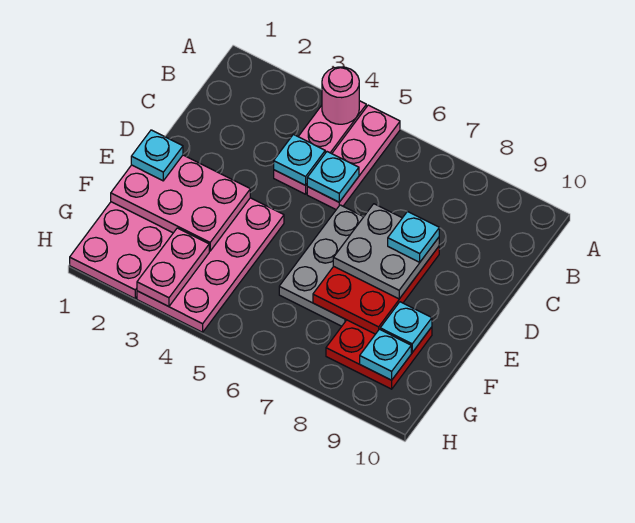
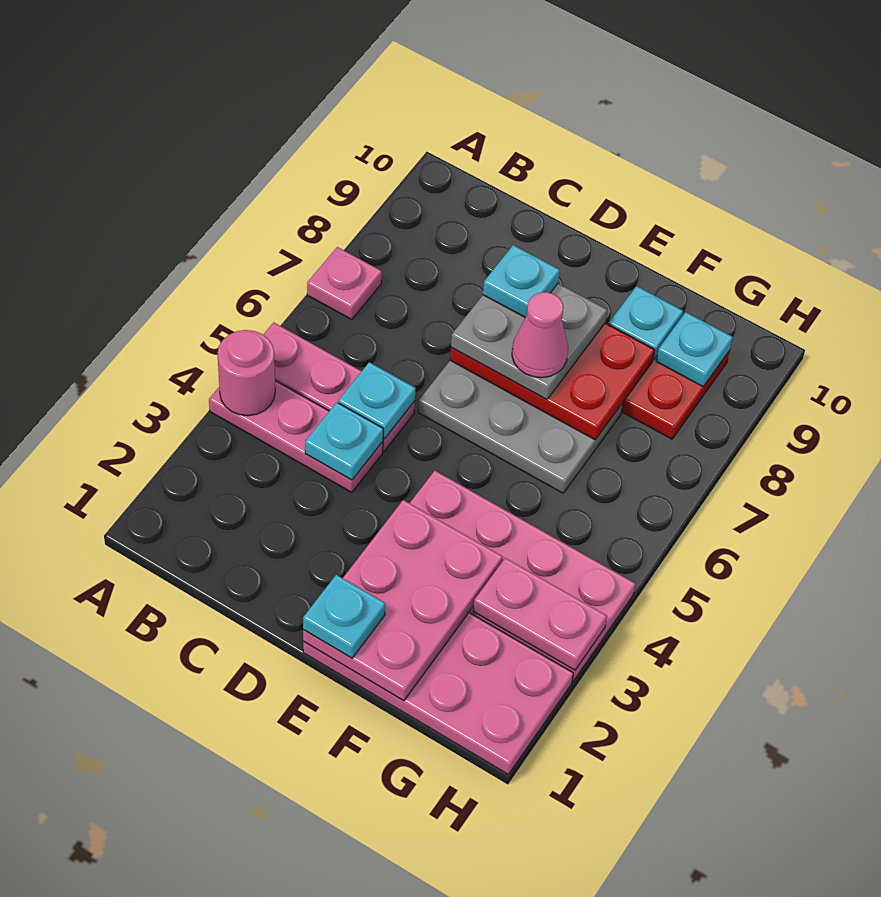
none -> pink plate A7 level 1
none -> pink cone E7 level 4

